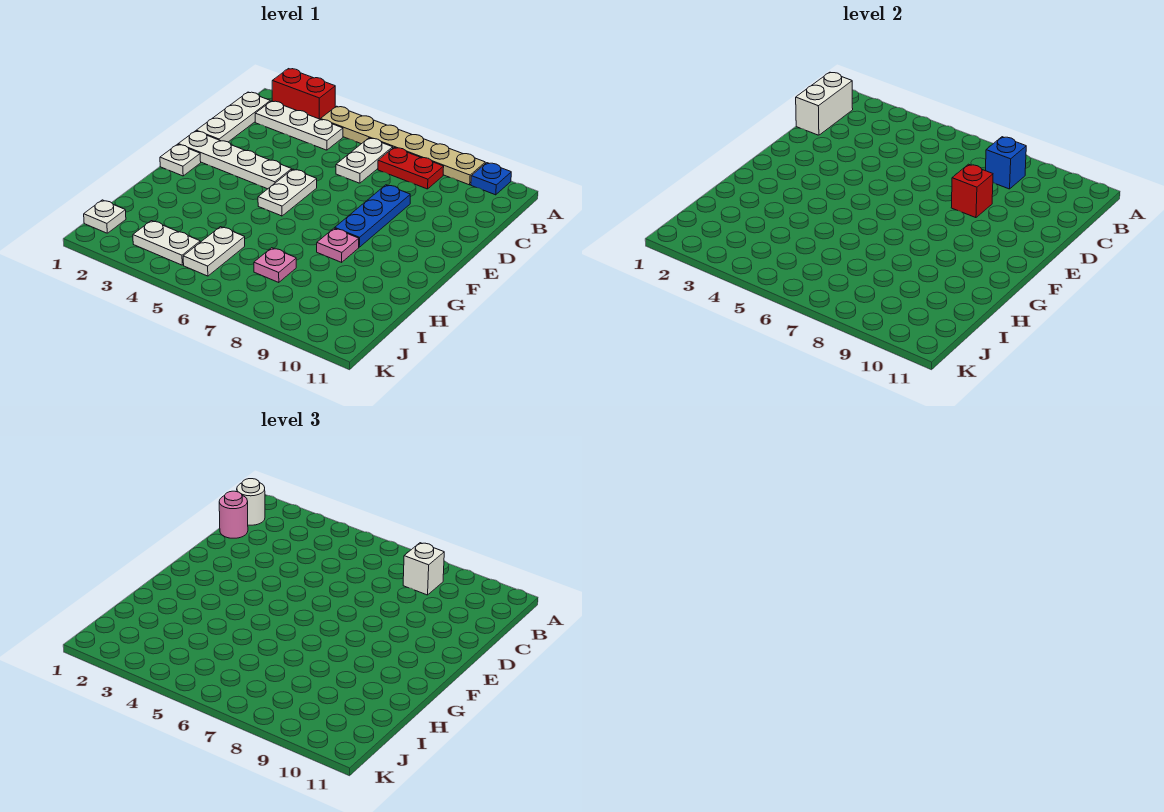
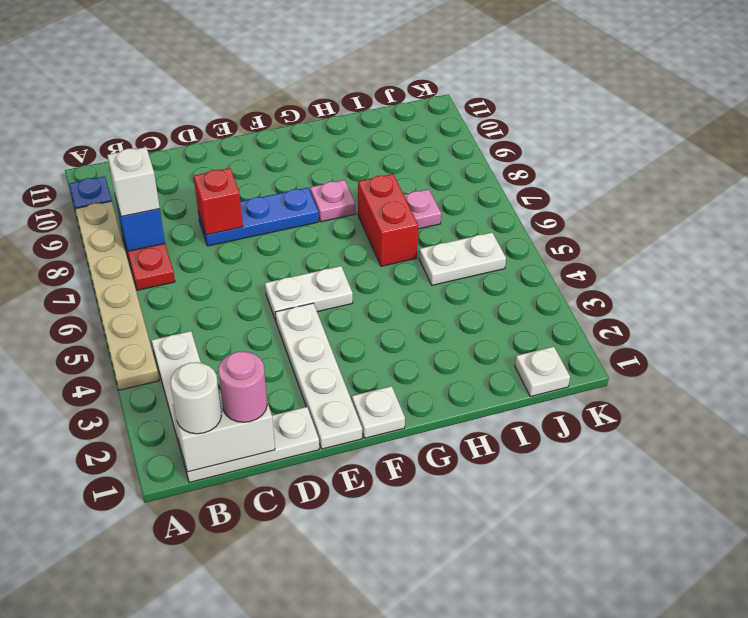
red brick A2:A3 level 1 -> red brick H6:H7 level 1
white plate B6:C6 level 1 -> none
white plate J3:J4 level 1 -> none

